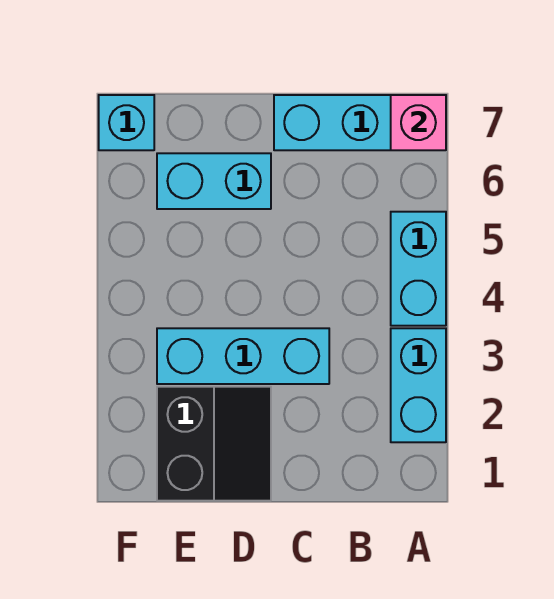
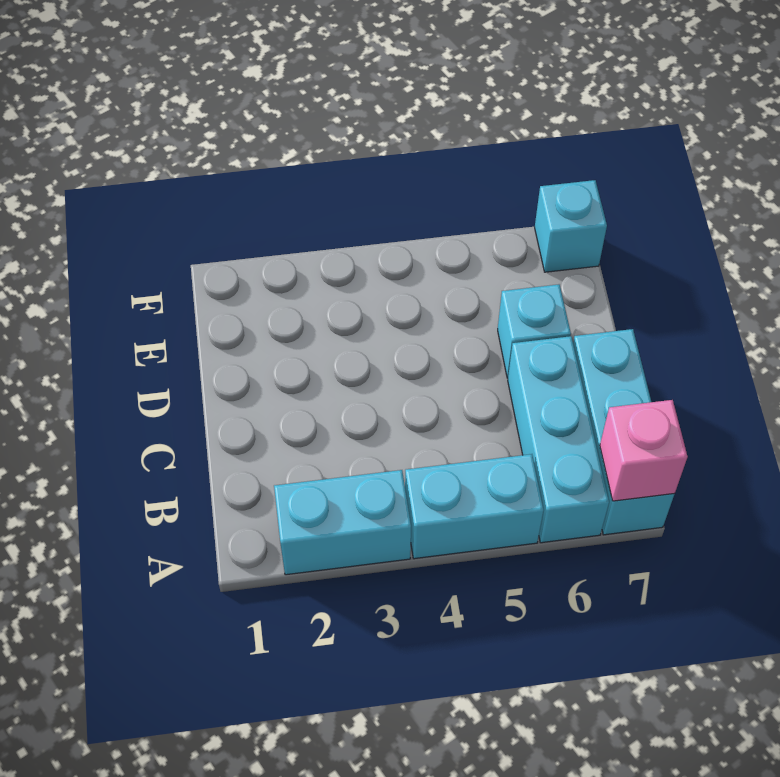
cyan brick C3:E3 level 1 -> cyan brick A6:C6 level 1
black slope D1:E2 level 1 top E -> none
cyan brick D6:E6 level 1 -> cyan brick D6 level 1

